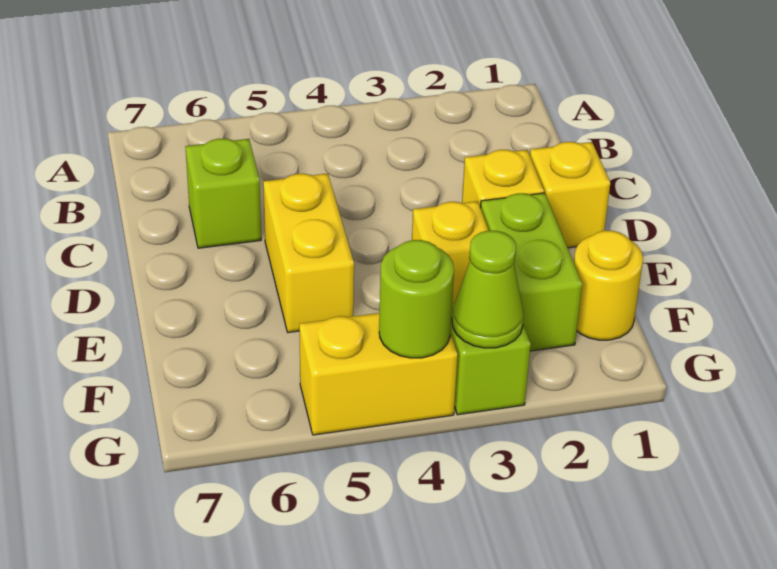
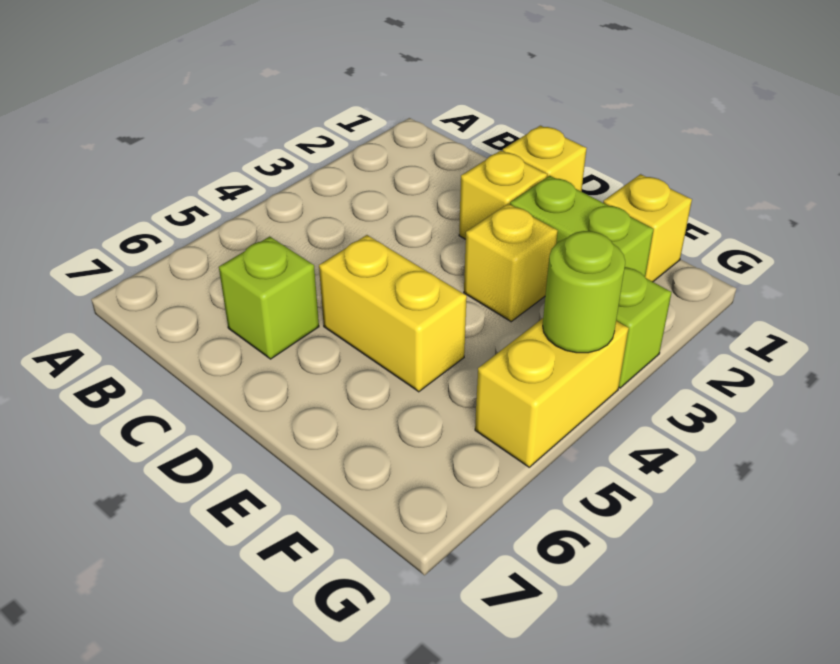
yellow round brick F1 level 1 -> yellow brick F1 level 1
lime cone G3 level 2 -> none

